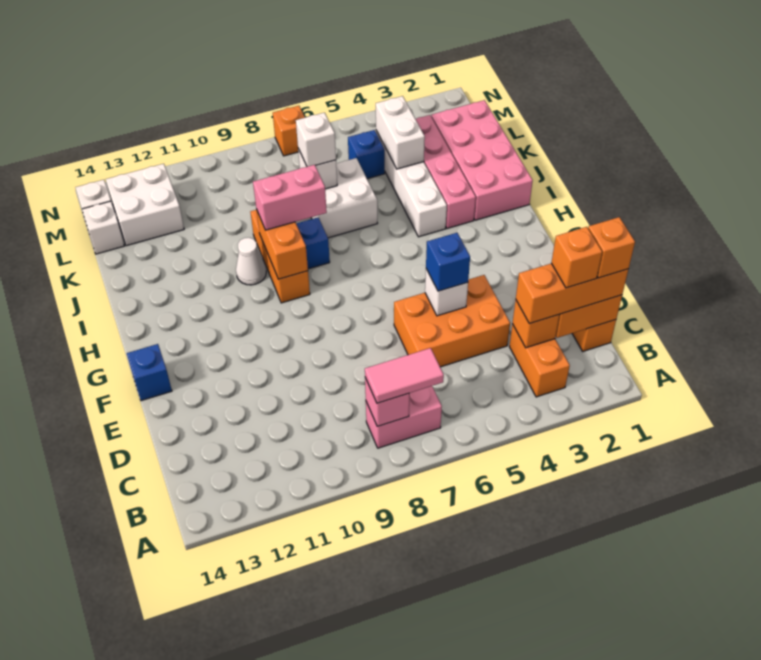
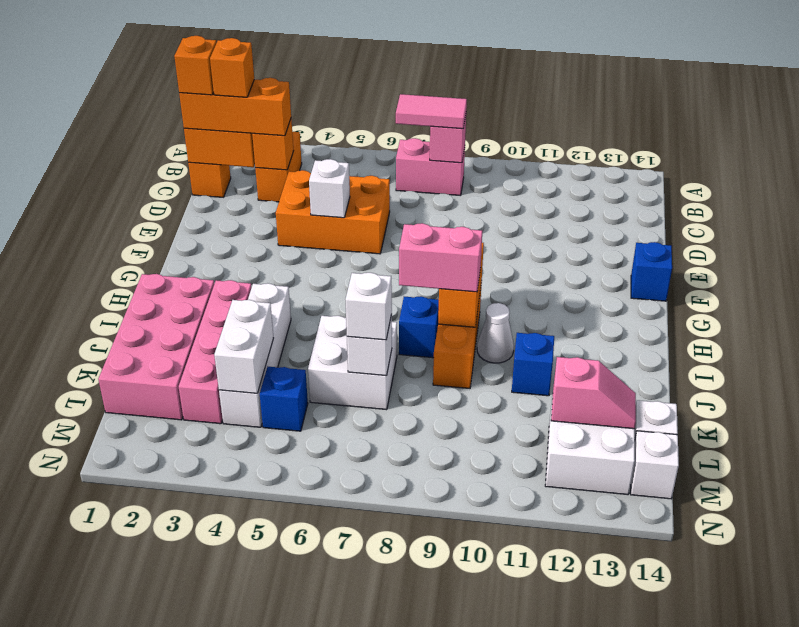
blue brick E5 level 3 -> blue brick J11 level 1
none -> pink slope L12:L13 level 2 top 12
orange brick N7 level 1 -> none

